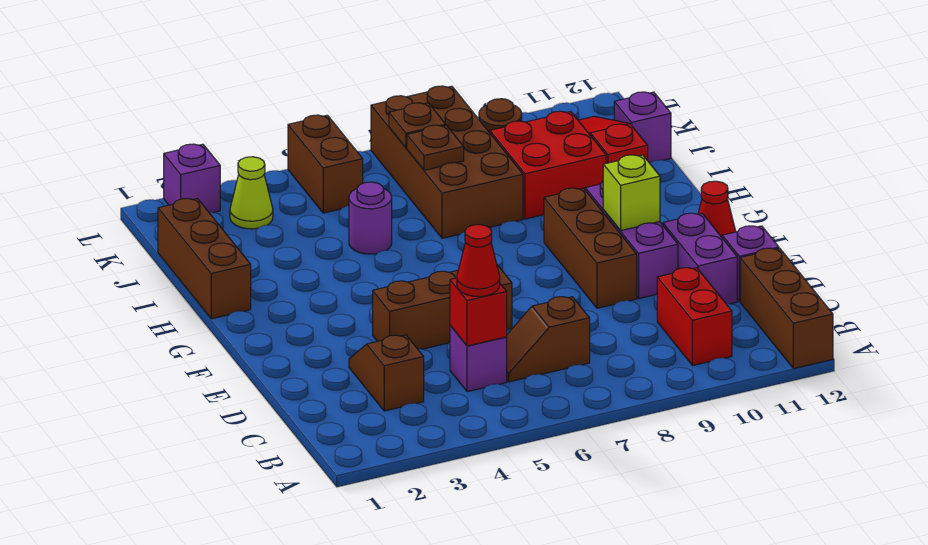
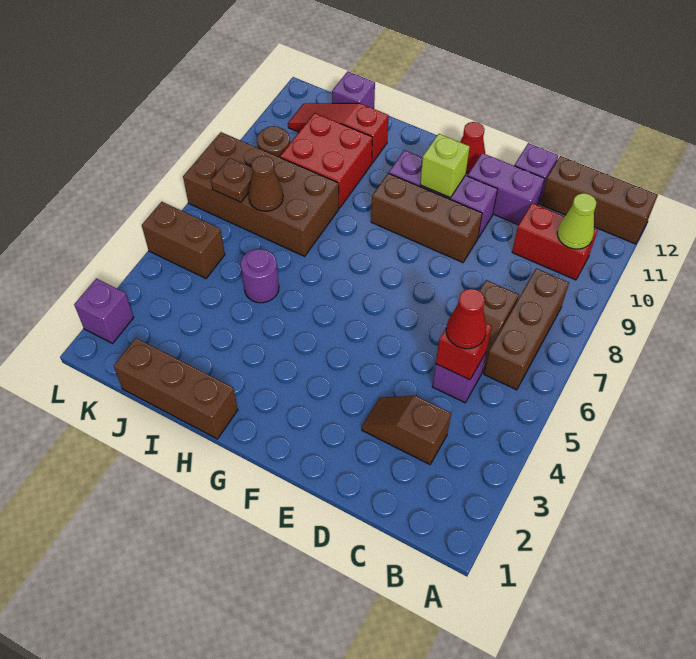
brown brick E4:E6 level 1 -> brown brick B6:B8 level 1
brown plate J7 level 2 -> brown cone J7 level 2
lime cone K3 level 1 -> lime cone B10 level 2

